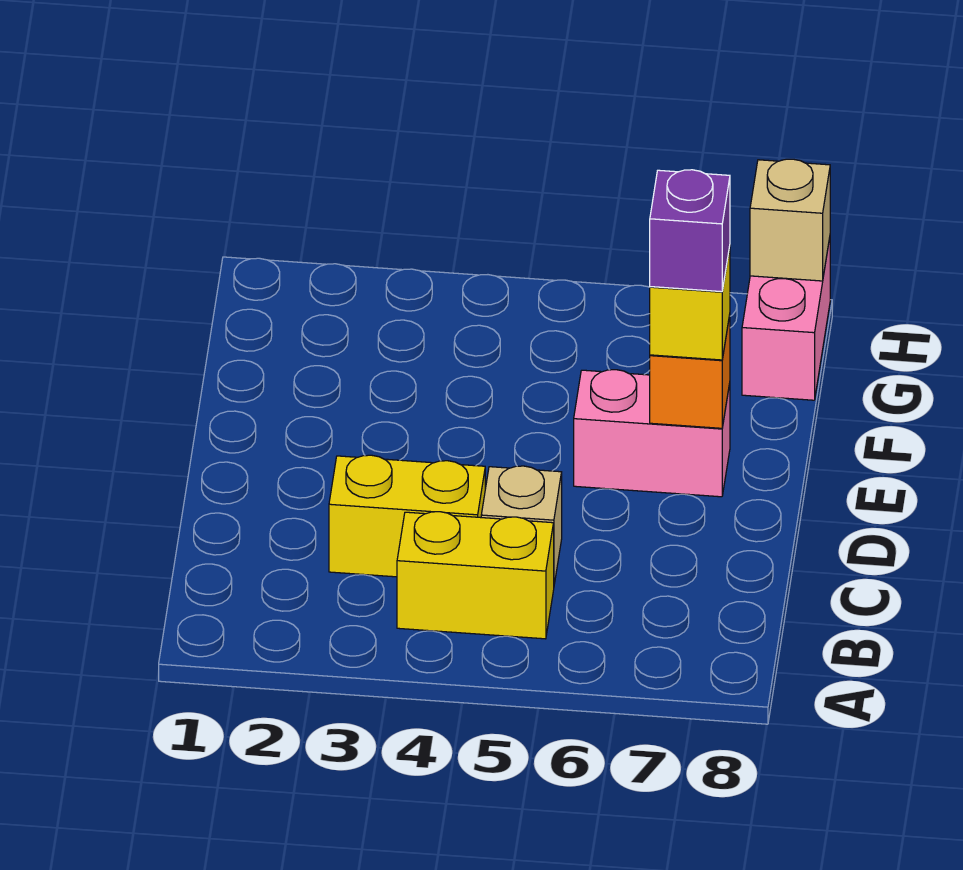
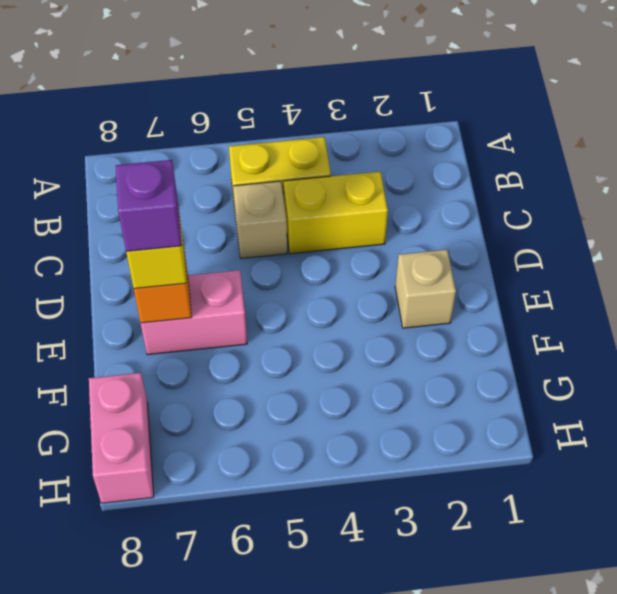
tan brick H8 level 2 -> tan brick E2 level 1

